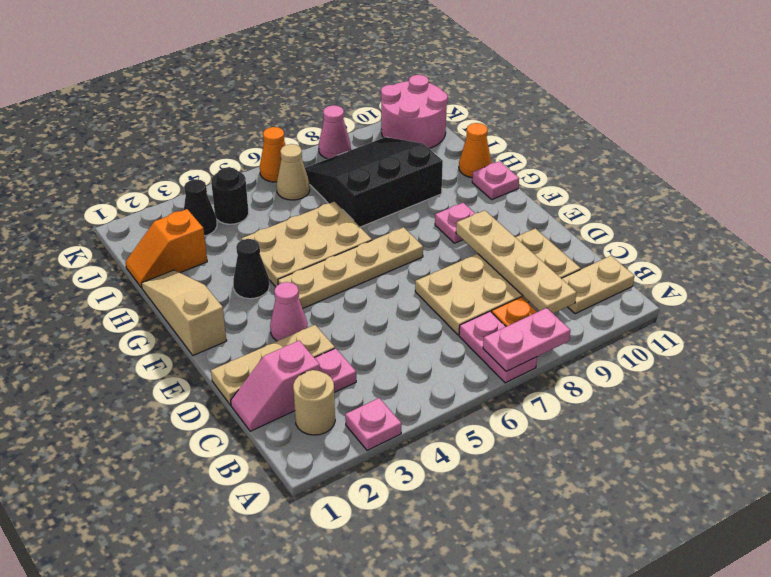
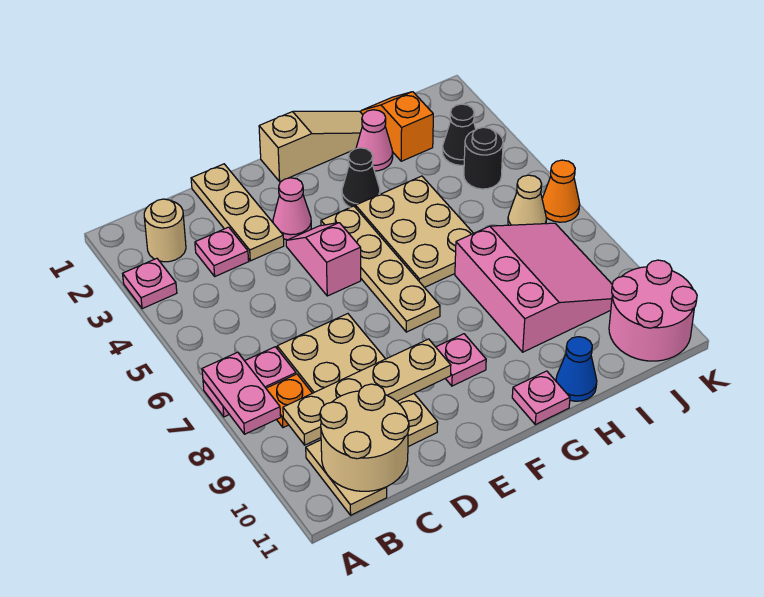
none -> tan round brick B10:C11 level 2
pink slope C1:C2 level 1 top 2 -> pink slope E4:E5 level 1 top 5
black slope H7:J9 level 1 top H -> pink slope H7:J9 level 1 top H
orange cone H11 level 1 -> blue cone H11 level 1
pink cone K8 level 1 -> pink cone H2 level 1

